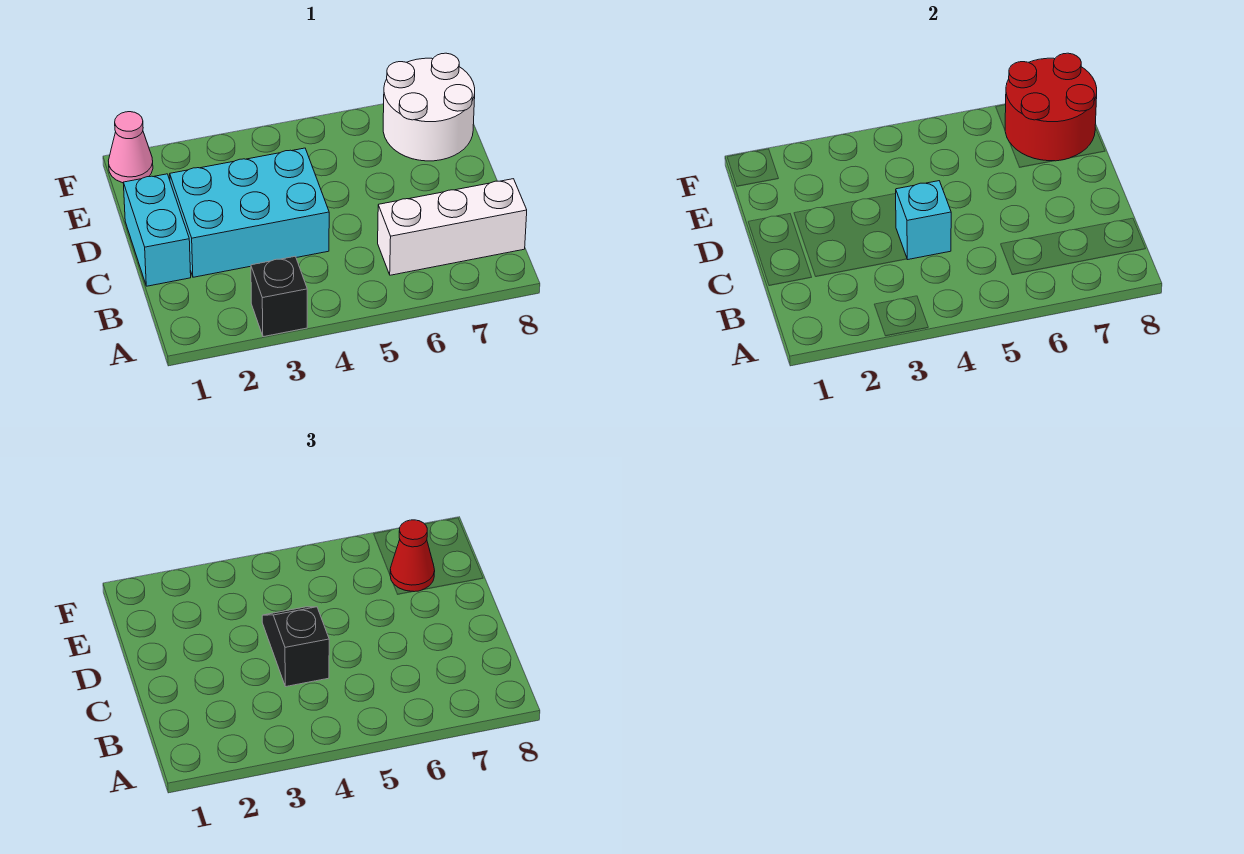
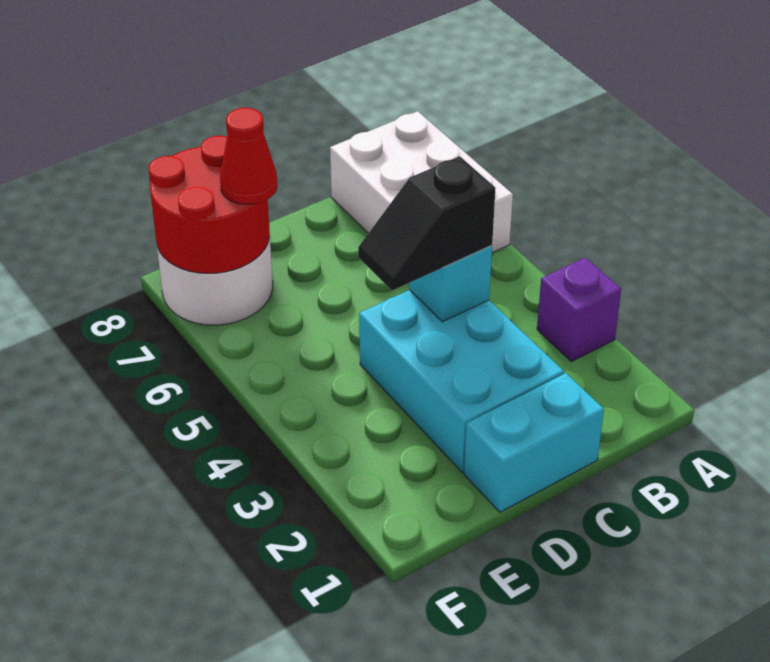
black brick A3 level 1 -> purple brick A3 level 1
white brick B6:B8 level 1 -> white brick A6:B8 level 1
pink cone F1 level 1 -> none

